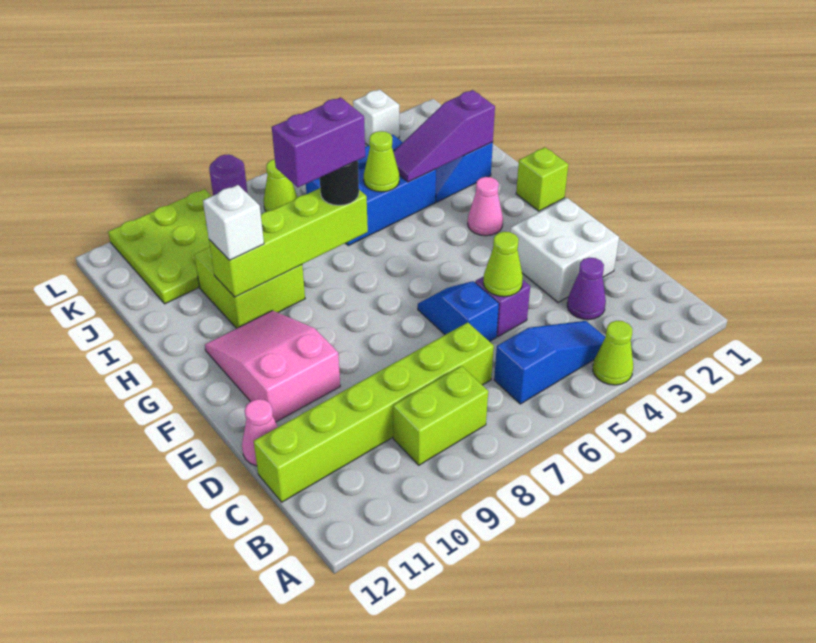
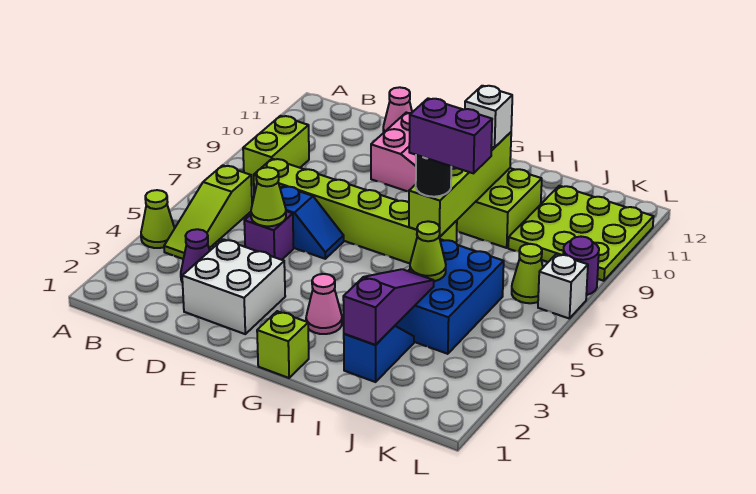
blue slope B4:B6 level 1 top 6 -> lime slope B4:B6 level 1 top 6
lime brick C7:C12 level 1 -> lime brick C7:H7 level 1
purple brick H7:H8 level 4 -> purple brick H7:I7 level 4
white brick L3 level 1 -> white brick L7 level 1

